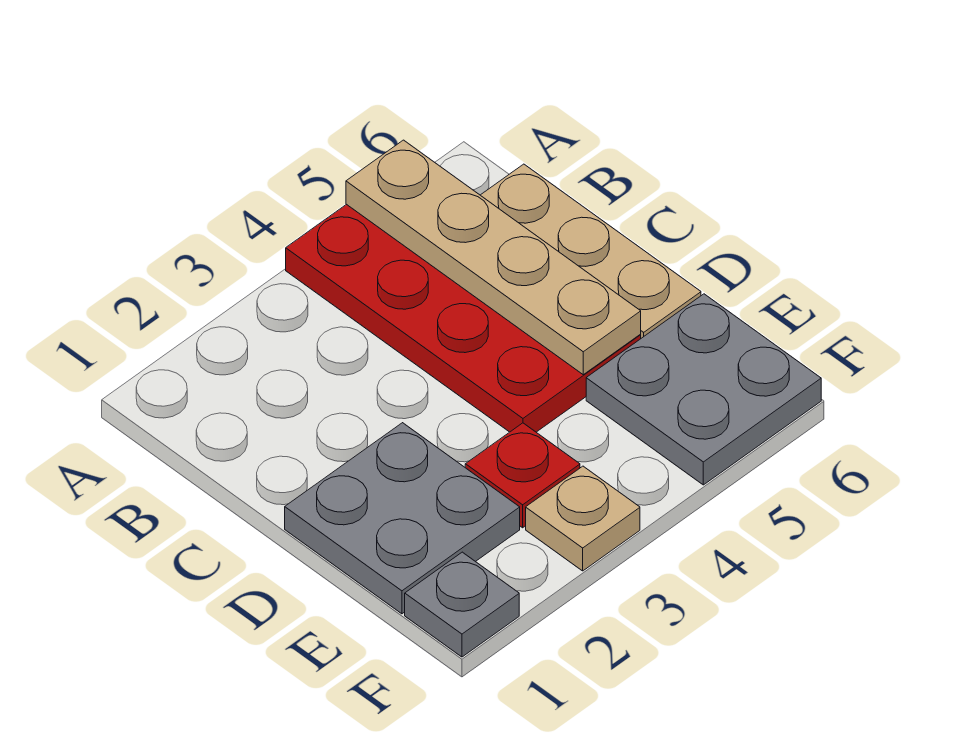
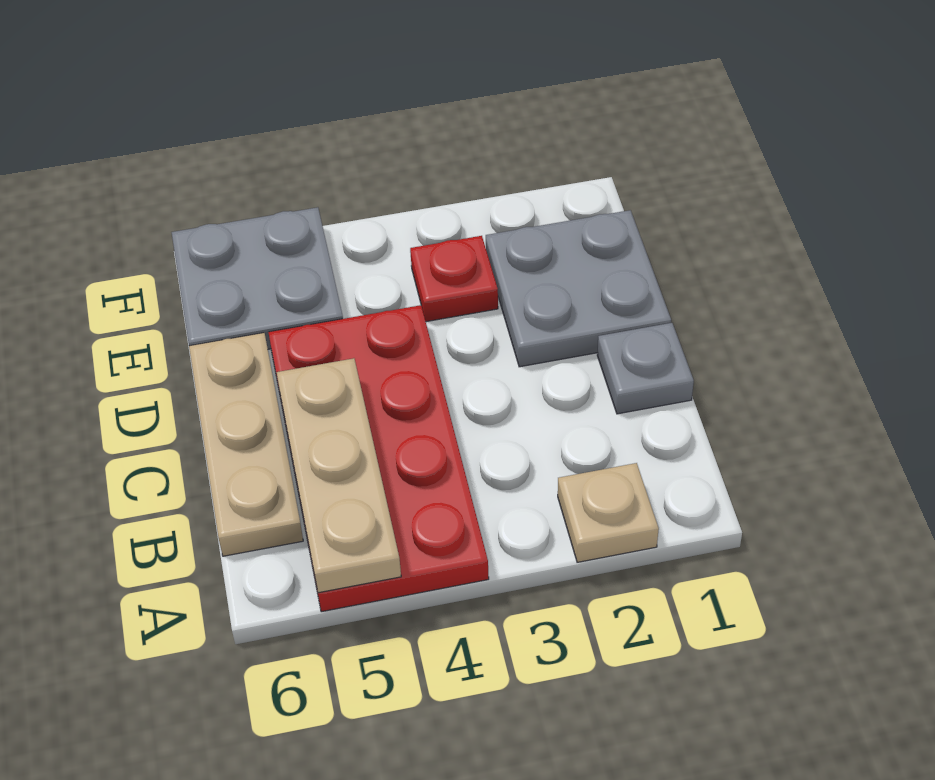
tan plate A5:D5 level 2 -> tan plate A5:C5 level 2
grey plate F1 level 1 -> grey plate C1 level 1
tan plate F3 level 1 -> tan plate A2 level 1

